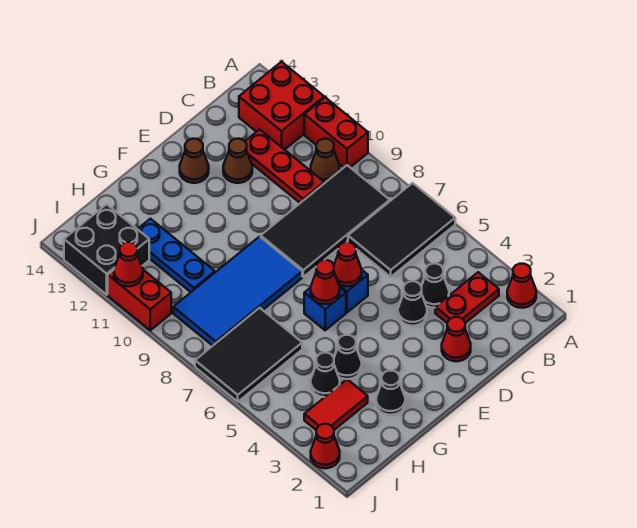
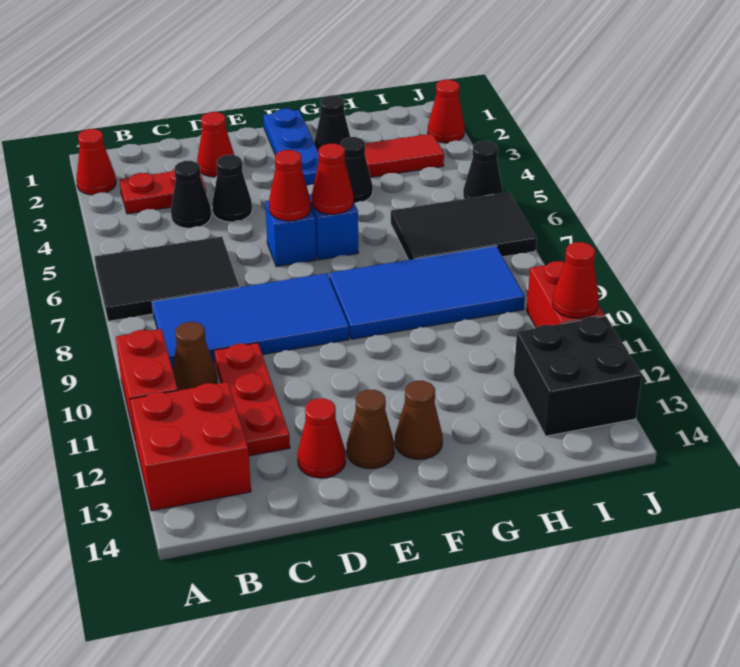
black tile B8:E9 level 1 -> blue tile B8:E9 level 1
brown cone D12 level 1 -> brown cone F13 level 1
none -> red cone D13 level 1
black cone H4 level 1 -> black cone J5 level 1
blue plate H10:H12 level 1 -> blue plate F1:F3 level 1

